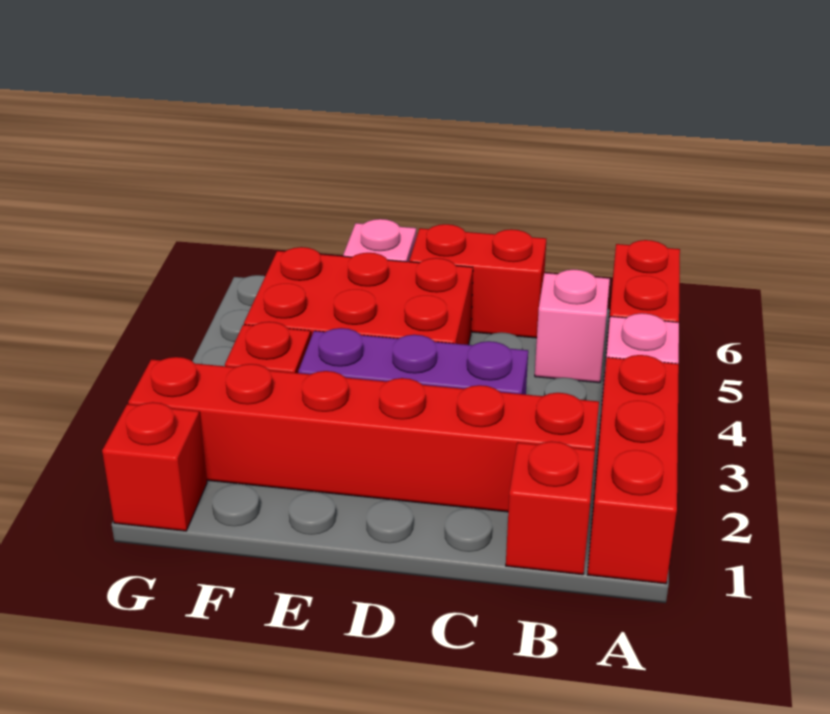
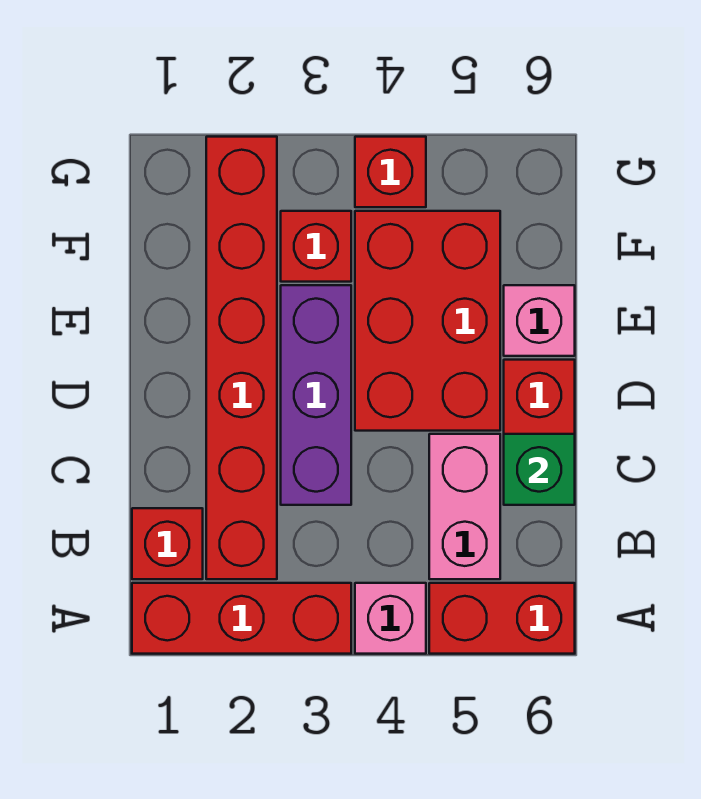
pink brick B5 level 1 -> pink brick B5:C5 level 1
none -> green brick C6 level 2
red brick G1 level 1 -> red brick G4 level 1

